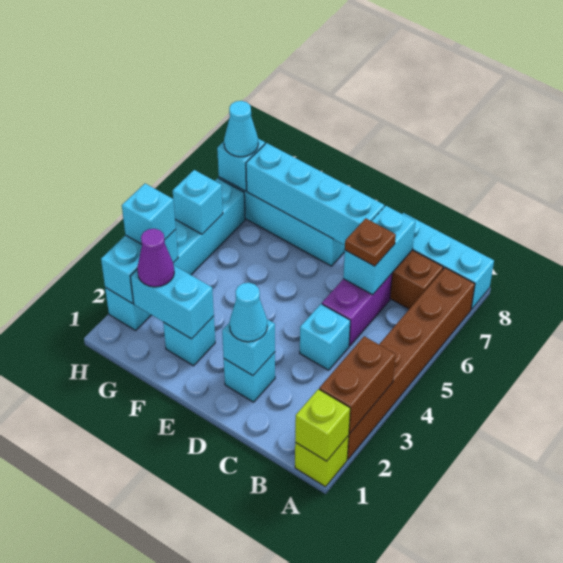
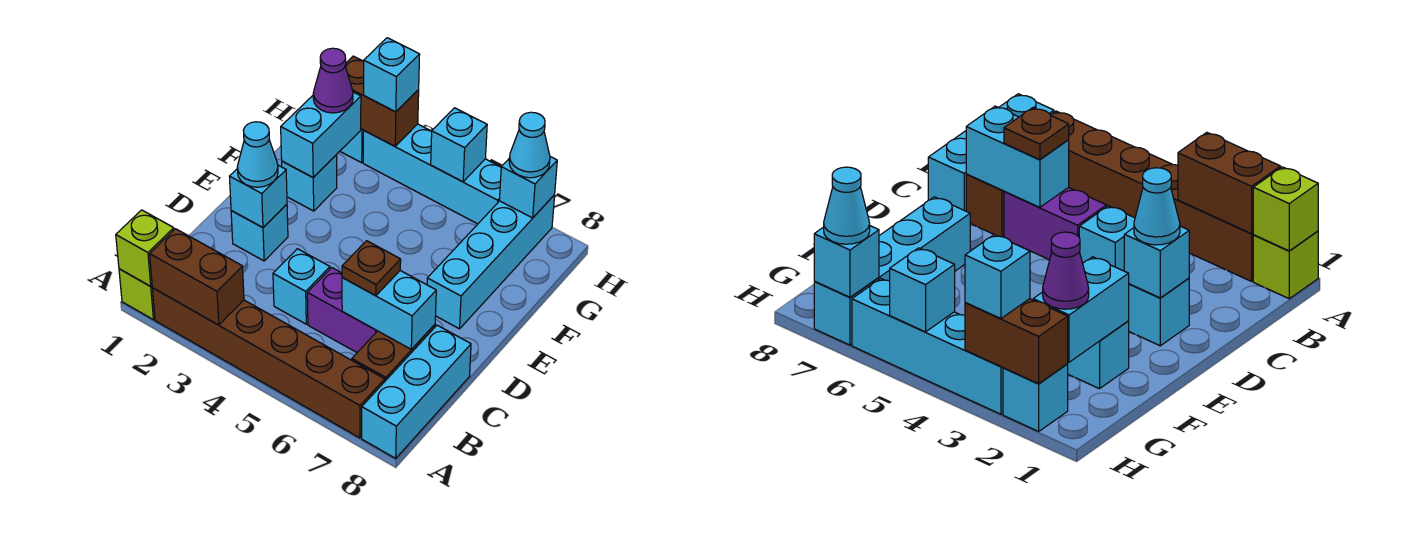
cyan brick D7:G7 level 2 -> none
cyan brick H2:H3 level 2 -> brown brick H2:H3 level 2

